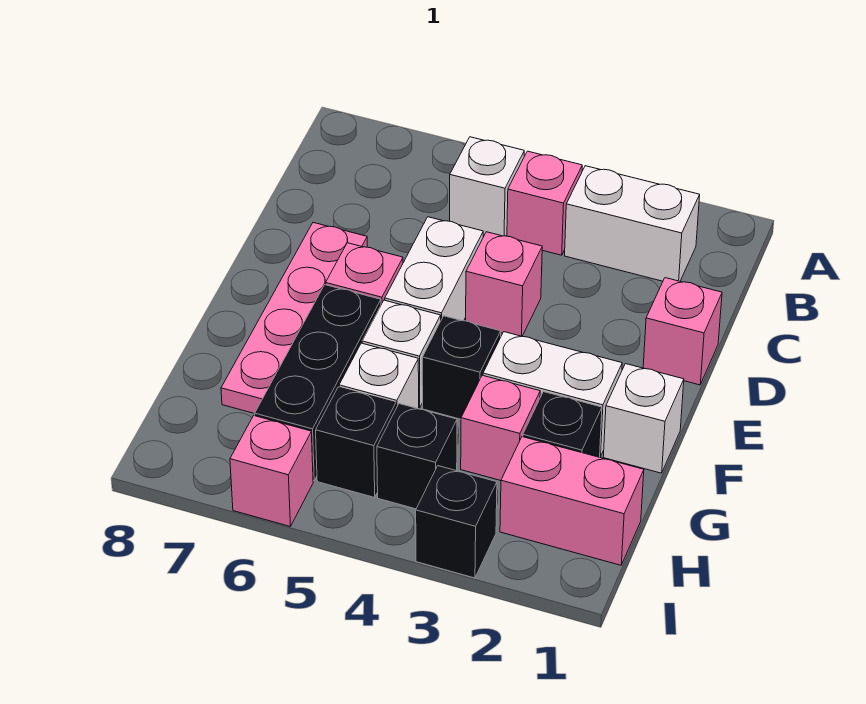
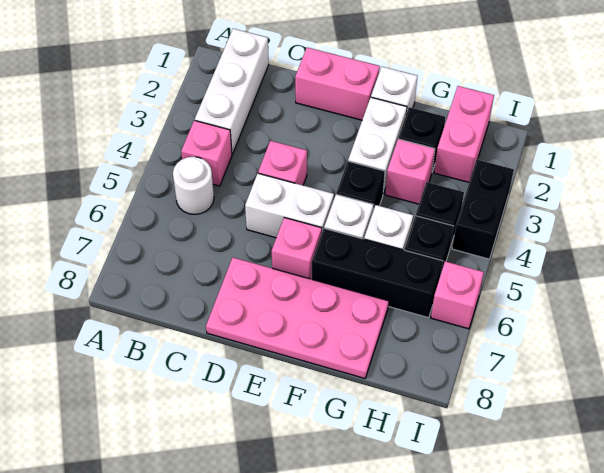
white brick B2:B3 level 1 -> white brick B1:B3 level 1
white brick B5 level 1 -> white round brick B5 level 1
pink brick D1 level 1 -> pink brick D1:E1 level 1
pink plate D7:G7 level 1 -> pink plate D7:G8 level 1
black brick I3 level 1 -> black brick I3:I4 level 1

